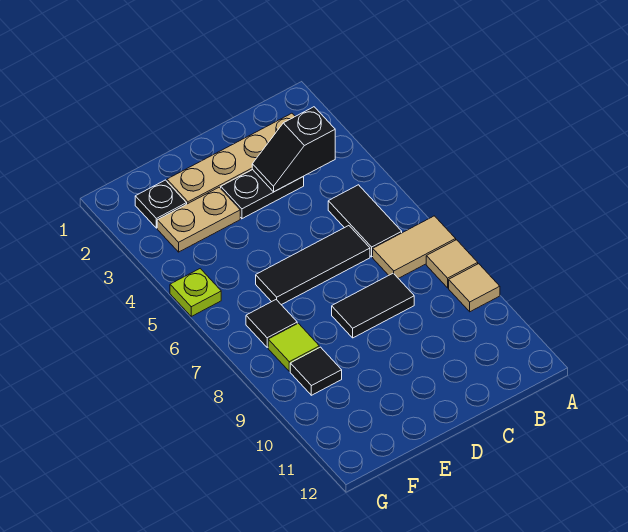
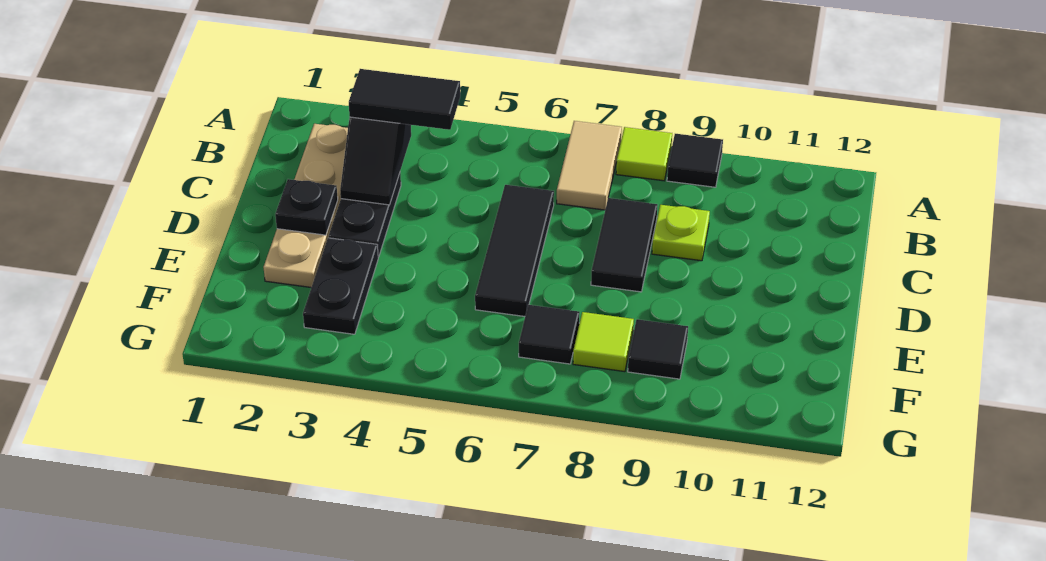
tan tile A8 level 1 -> lime tile A8 level 1
tan tile A9 level 1 -> black tile A9 level 1
black tile B5:B6 level 1 -> black tile B3:B4 level 3
tan plate E3:F3 level 1 -> black plate E3:F3 level 1
black plate F2 level 1 -> black plate D2 level 2
lime plate G5 level 1 -> lime plate C9 level 1

